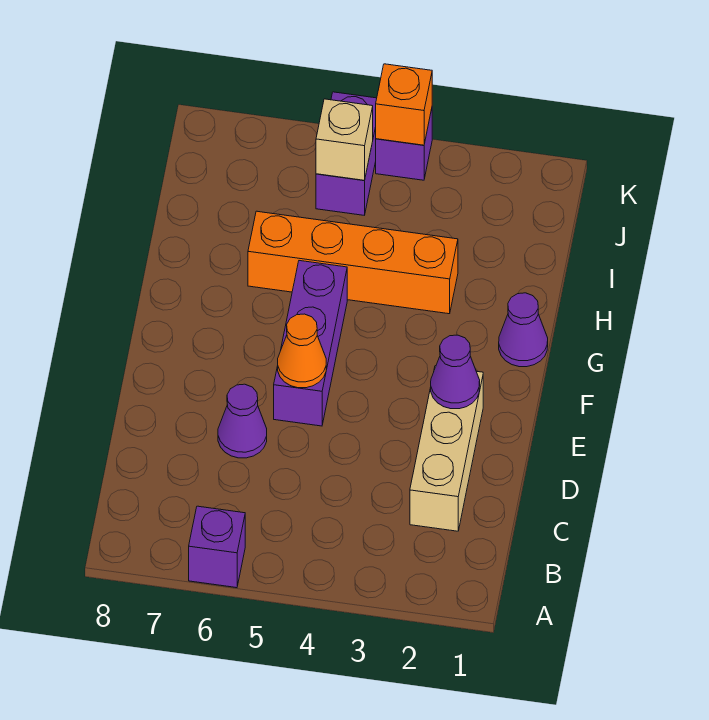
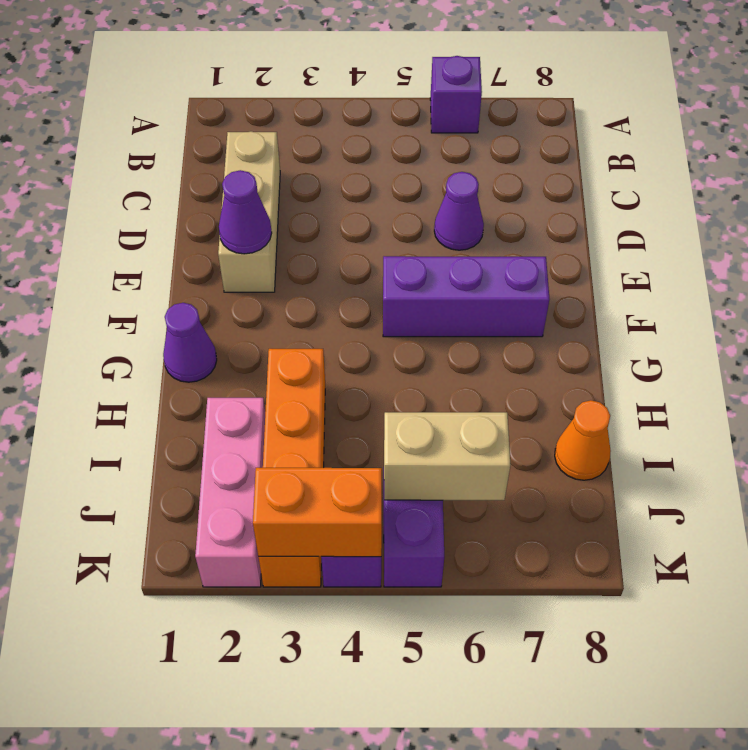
purple brick E5:G5 level 1 -> purple brick F5:F7 level 1
orange cone E5 level 2 -> orange cone I8 level 1
orange brick H3:H6 level 1 -> orange brick H3:K3 level 1
none -> pink brick I2:K2 level 1
tan brick J5 level 2 -> tan brick J5:J6 level 2
orange brick K4 level 2 -> orange brick K3:K4 level 2

